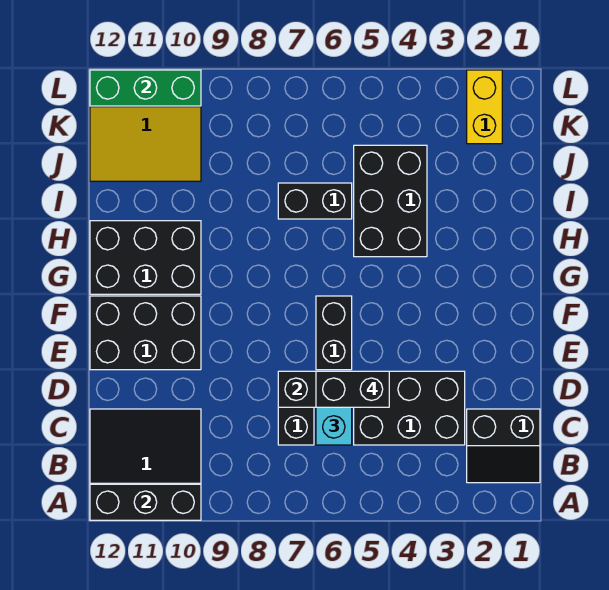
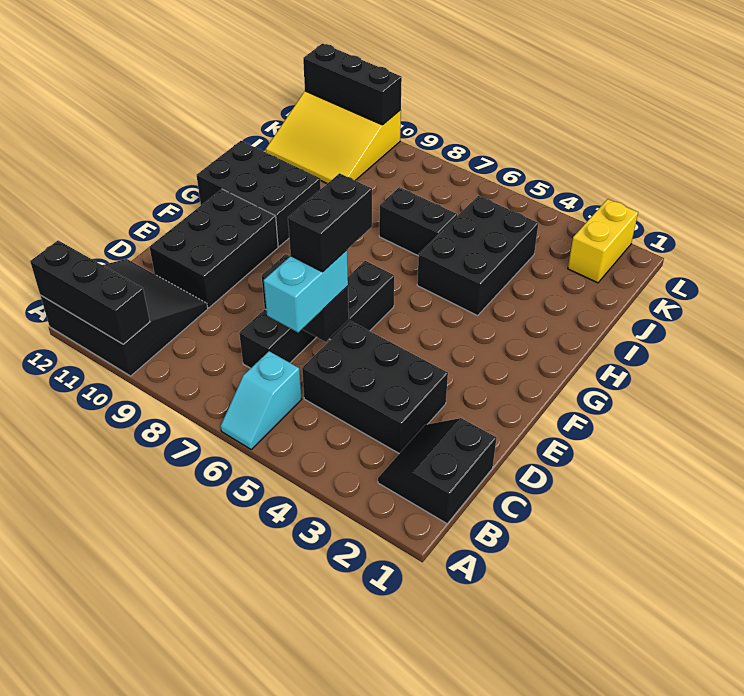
none -> cyan slope A6:B6 level 1 top B
black slope B1:C2 level 1 top C -> black slope B1:C2 level 1 top 1
black brick D5:D6 level 4 -> black brick D6:E6 level 4
black brick E10:F12 level 1 -> black brick D10:F11 level 1
green brick L10:L12 level 2 -> black brick L10:L12 level 2

